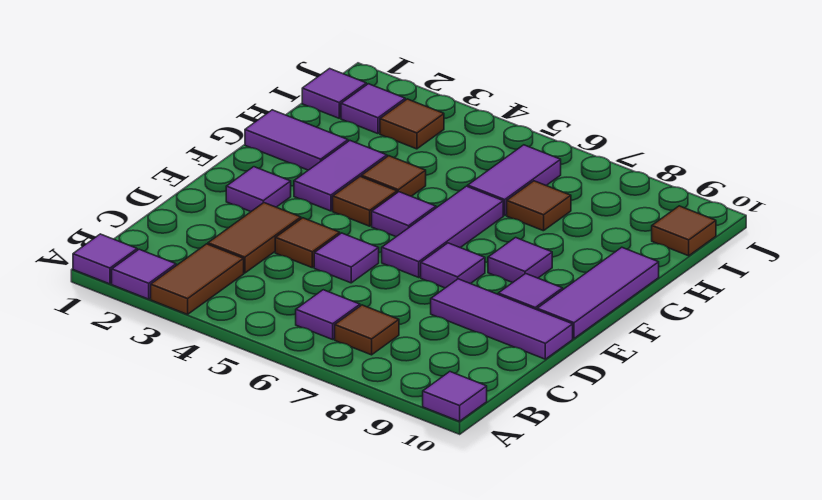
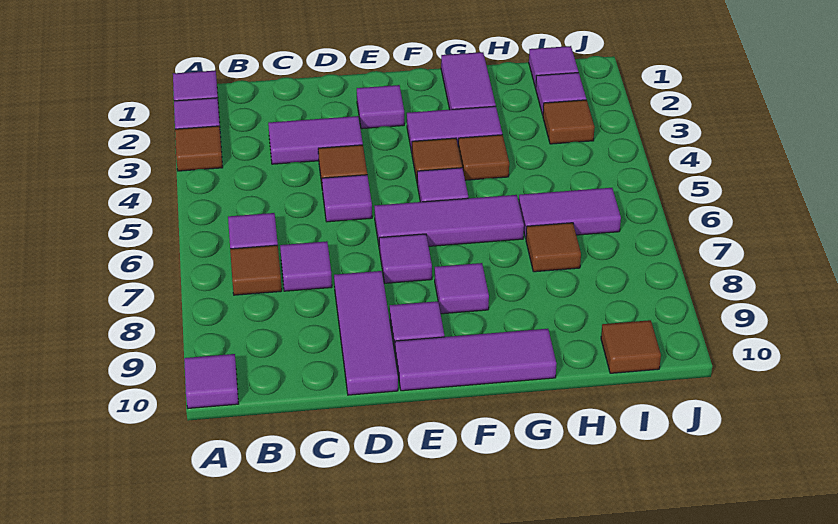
brown tile A3:B3 level 1 -> brown tile A3 level 1
brown tile C3:D3 level 1 -> purple tile C3:D3 level 1
none -> purple tile C7 level 1

